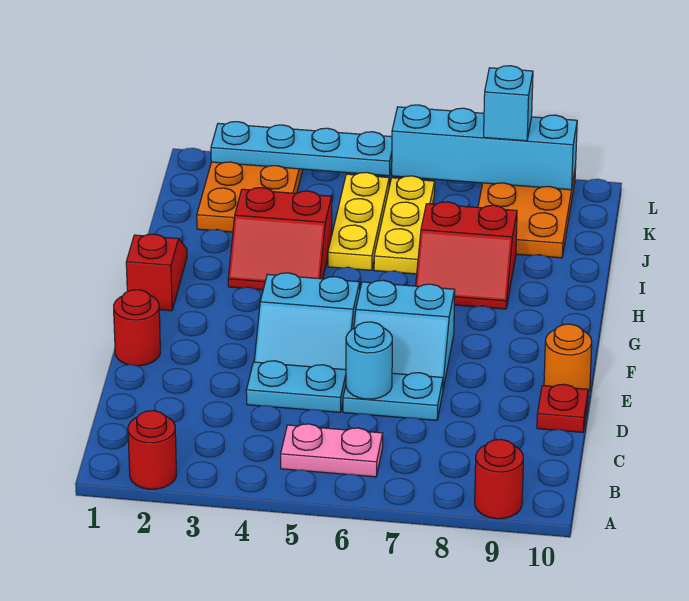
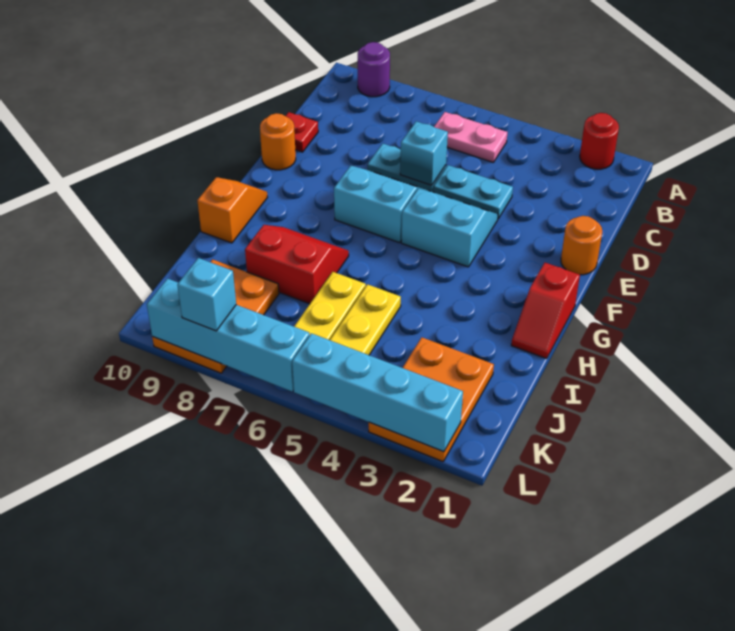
red round brick A9 level 1 -> purple round brick A9 level 1
cyan round brick D6 level 2 -> cyan brick D6 level 2
red round brick E1 level 1 -> orange round brick E1 level 1
none -> orange slope G10:H10 level 1 top H
red slope H3:I4 level 1 top I -> none
cyan plate L2:L5 level 2 -> cyan brick L2:L5 level 2

